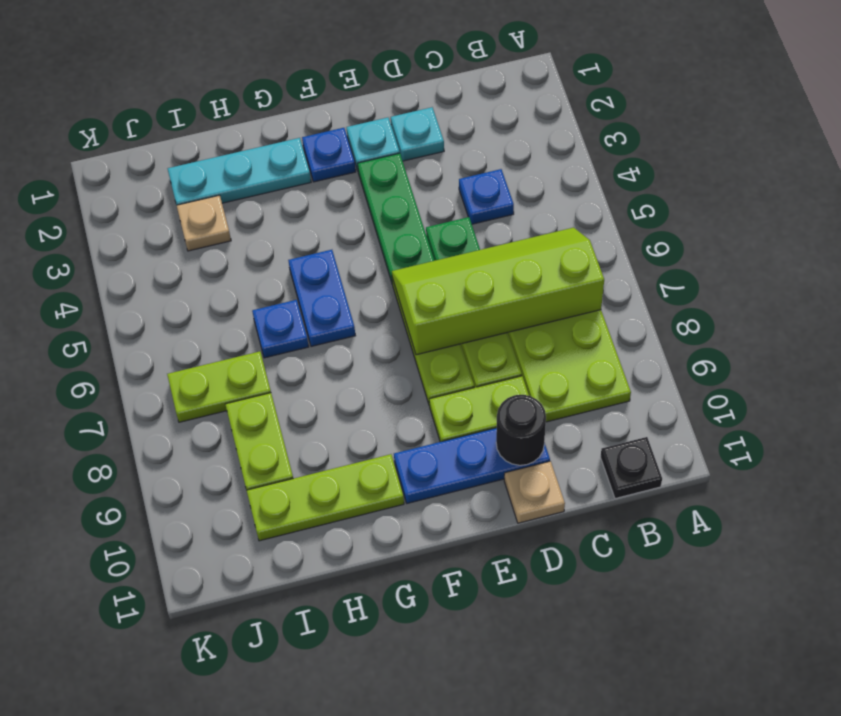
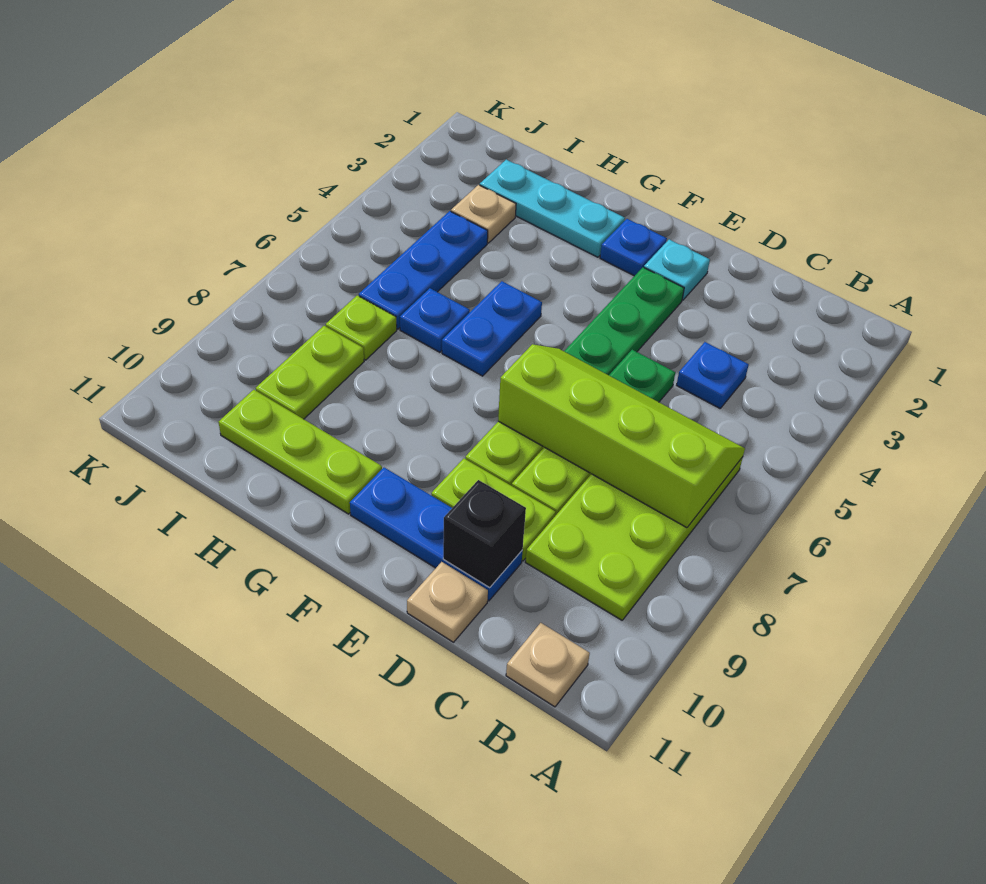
black plate B11 level 1 -> tan plate B11 level 1
cyan plate D2 level 1 -> none
black round brick D10 level 2 -> black brick D10 level 2
none -> blue plate I4:I6 level 1
lime plate I7:J7 level 1 -> lime plate I7 level 1

